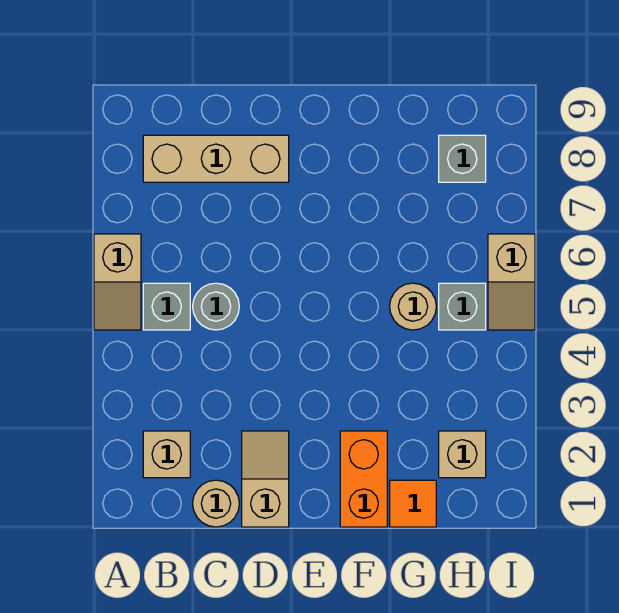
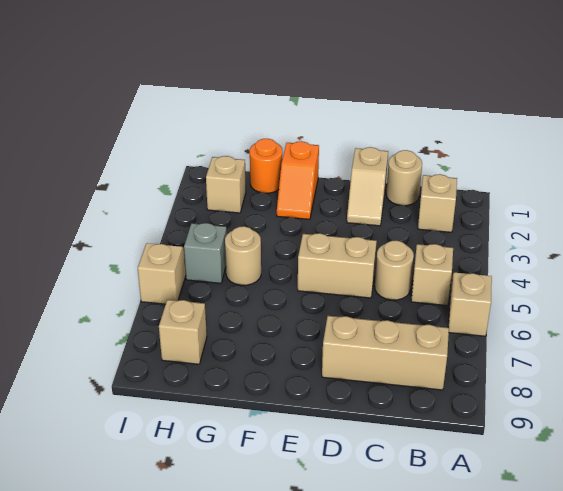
grey brick B5 level 1 -> tan brick B5 level 1
grey round brick C5 level 1 -> tan round brick C5 level 1
none -> tan brick D5:E5 level 1
orange brick F1:F2 level 1 -> orange slope F1:F2 level 1 top 1
orange tile G1 level 1 -> orange round brick G1 level 1
grey brick H8 level 1 -> tan brick H8 level 1

